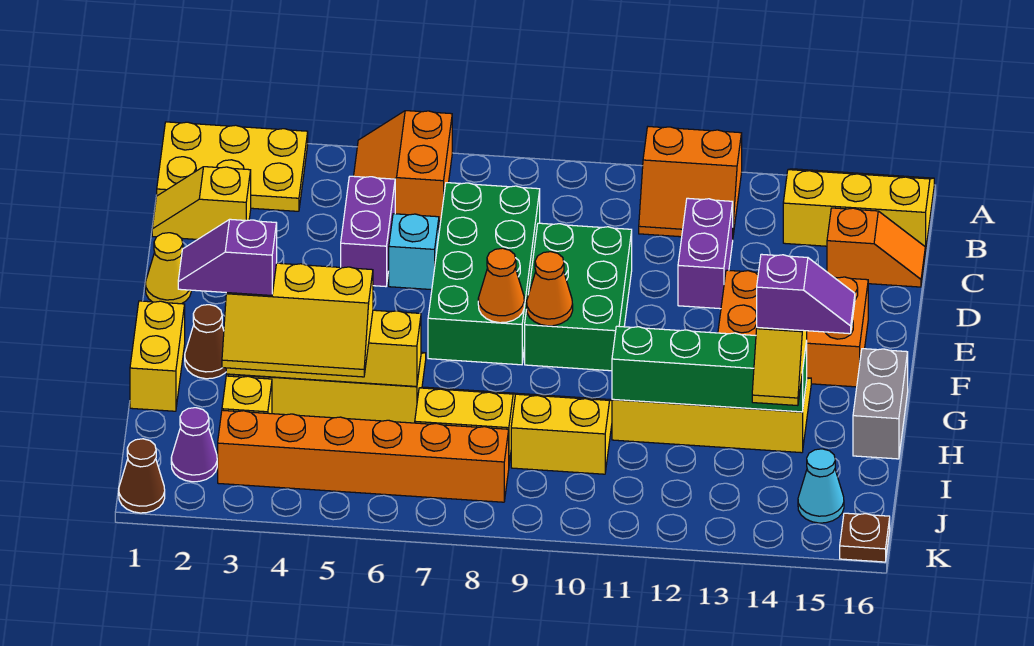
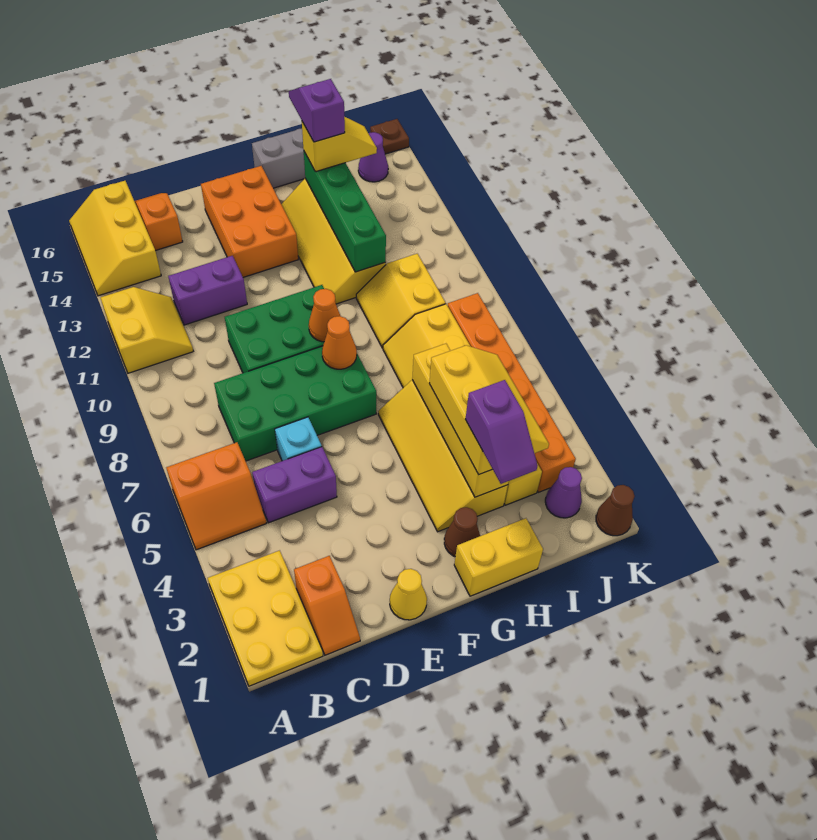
orange slope A11:B12 level 1 top A -> yellow slope A11:B12 level 1 top A
yellow slope C1:C2 level 1 top 2 -> orange slope C1:C2 level 1 top 2
cyan cone J15 level 1 -> purple cone J15 level 1

